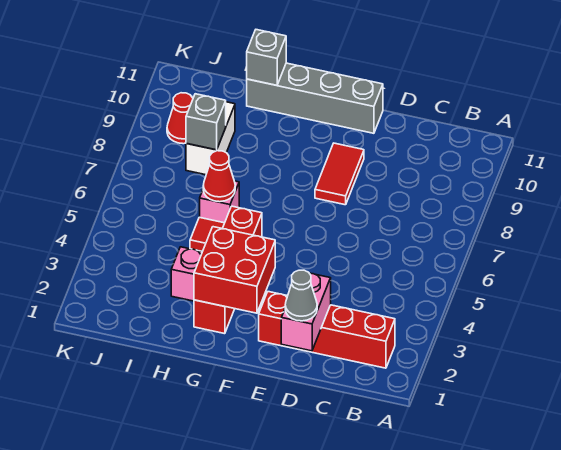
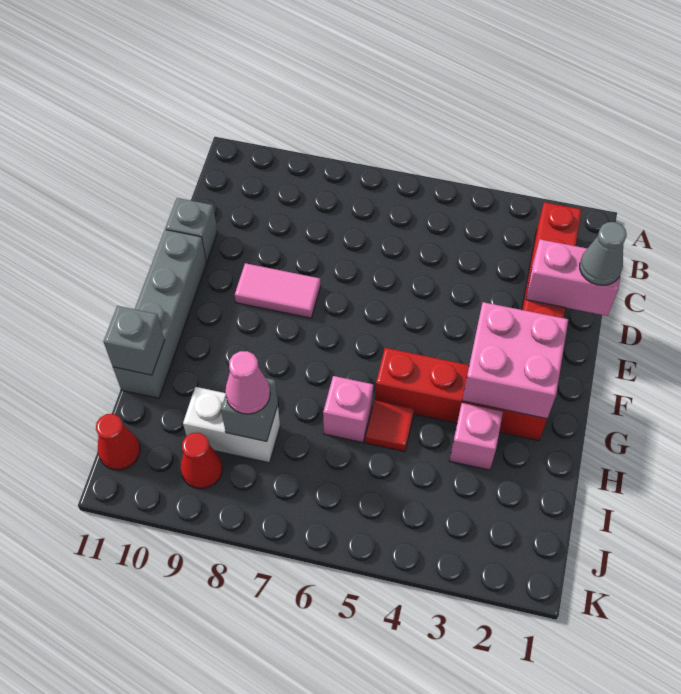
none -> grey brick D11 level 1
red tile E8:E9 level 1 -> pink tile E8:E9 level 1
red brick F2:G3 level 2 -> pink brick F2:G3 level 2
red cone H6 level 2 -> red cone J11 level 1
none -> pink cone I8 level 3

